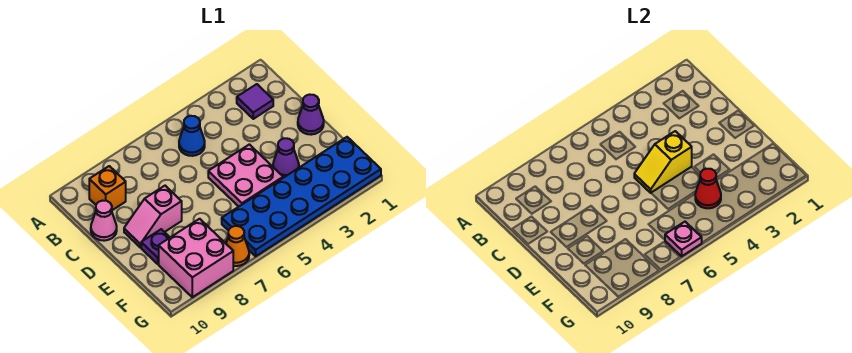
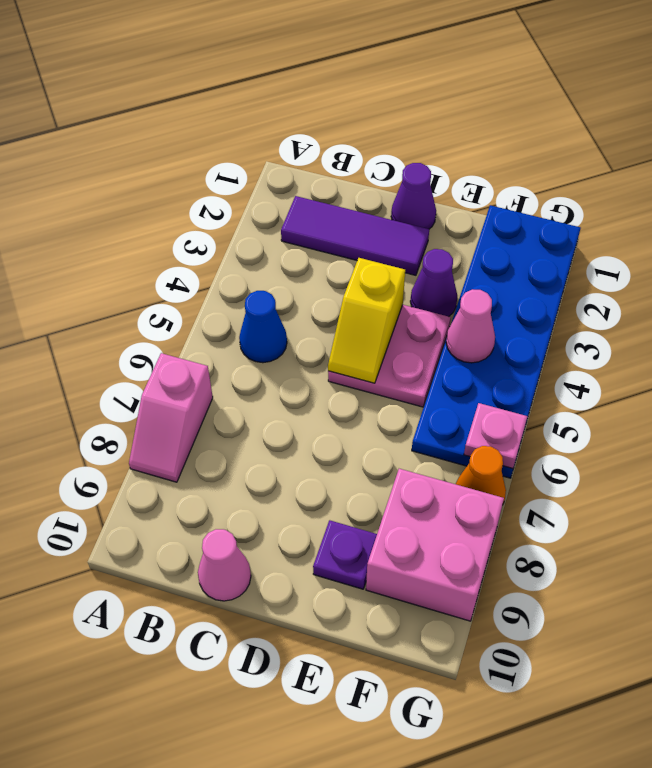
purple tile B2 level 1 -> purple tile B2:D2 level 1
orange brick B9 level 1 -> none
pink slope D8:D9 level 1 top 8 -> pink slope A7:A8 level 1 top 7
red cone F4 level 2 -> pink cone F4 level 2

